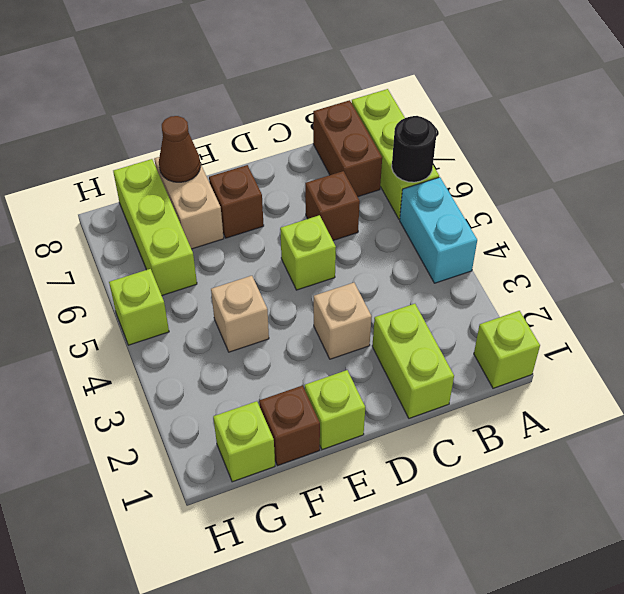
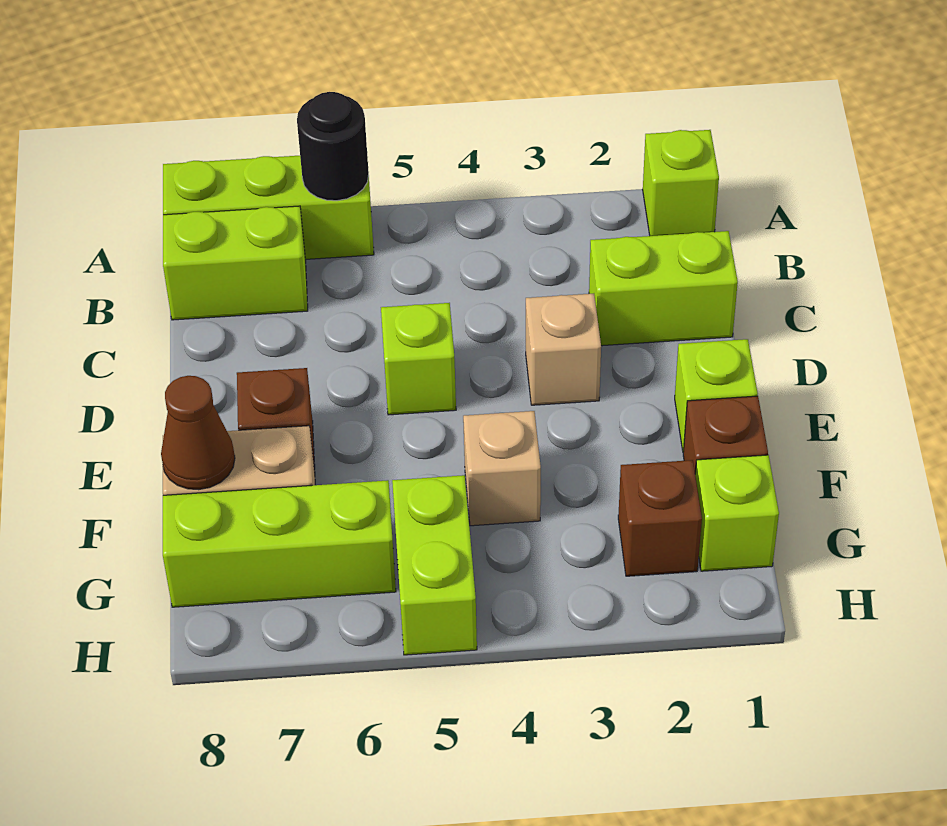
cyan brick A4:A5 level 1 -> none
brown brick B7:B8 level 1 -> lime brick B7:B8 level 1
brown brick C6 level 1 -> brown brick G2 level 1
lime brick H5 level 1 -> lime brick G5:H5 level 1

